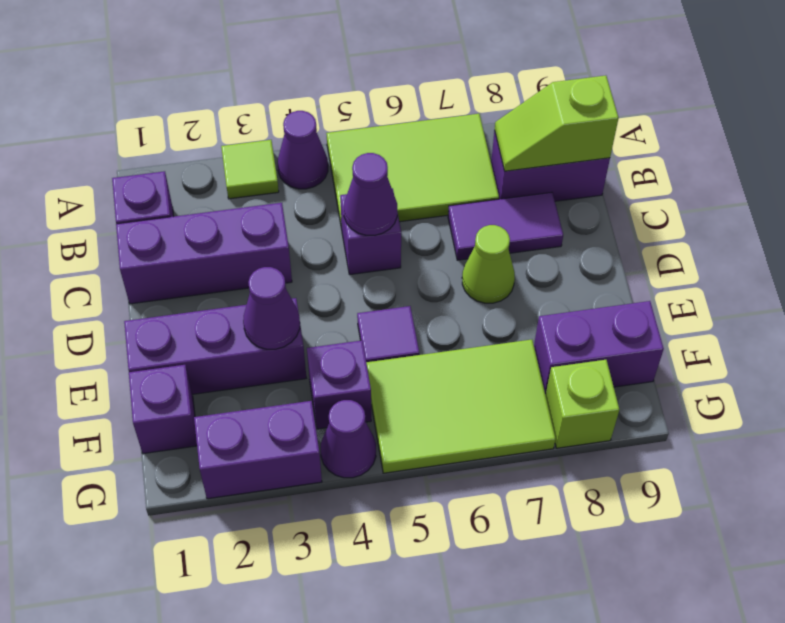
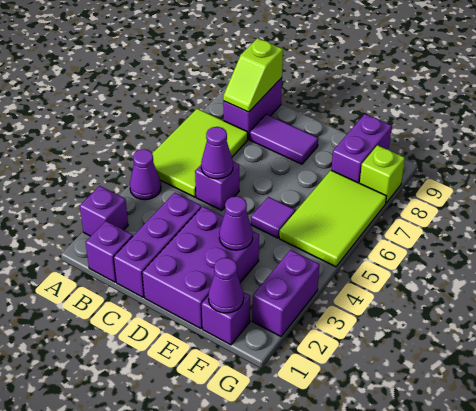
lime tile A3 level 1 -> none
purple tile C7:C8 level 1 -> purple tile C8:D8 level 1
lime cone D7 level 1 -> none
purple brick E1:E3 level 1 -> purple brick D1:E3 level 1
purple brick F4 level 1 -> purple brick A2 level 1
purple cone G4 level 1 -> purple cone F1 level 2

